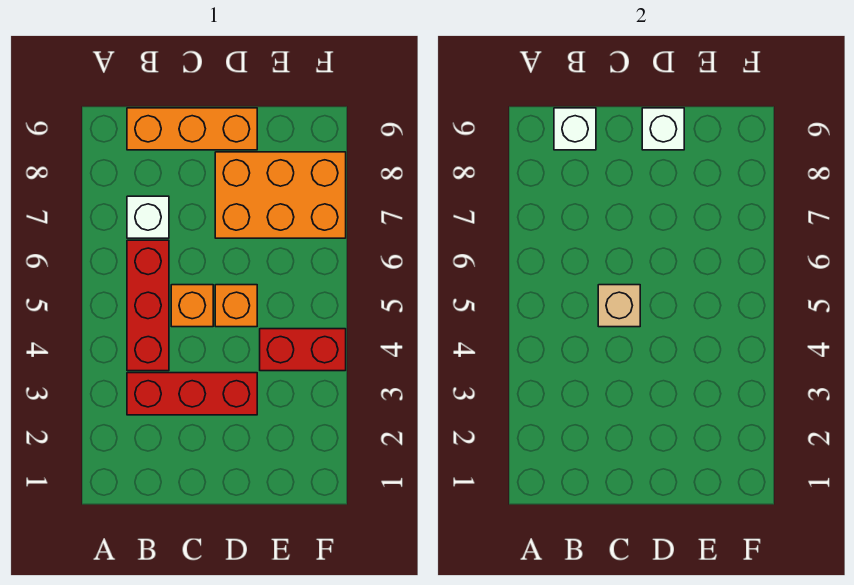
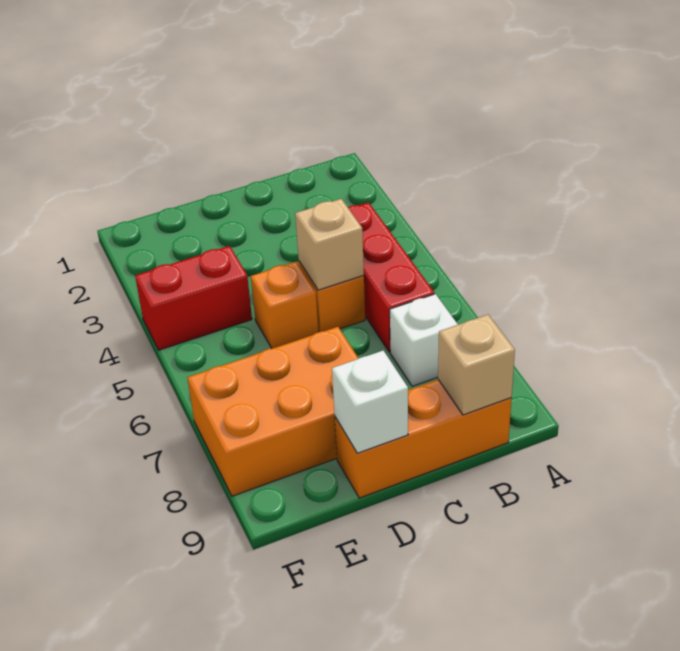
red brick B3:D3 level 1 -> none
white brick B9 level 2 -> tan brick B9 level 2

